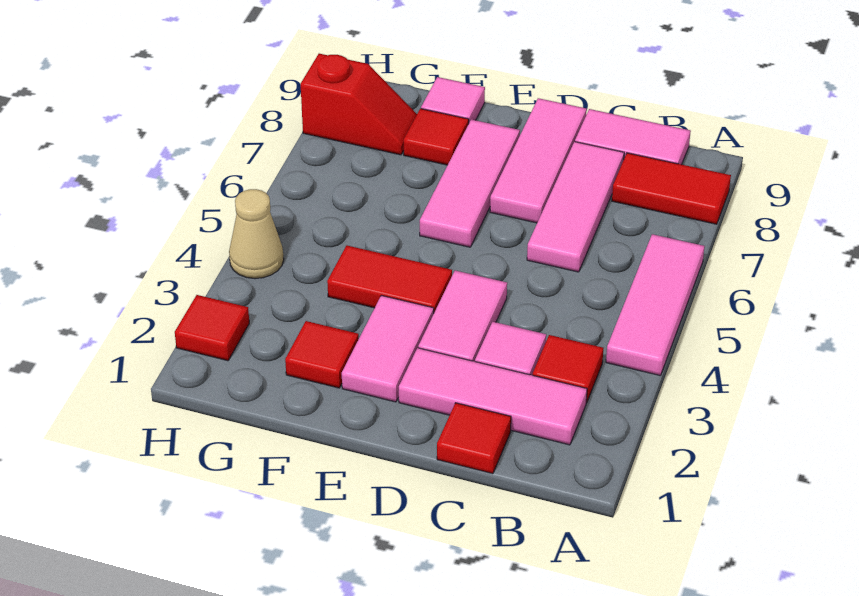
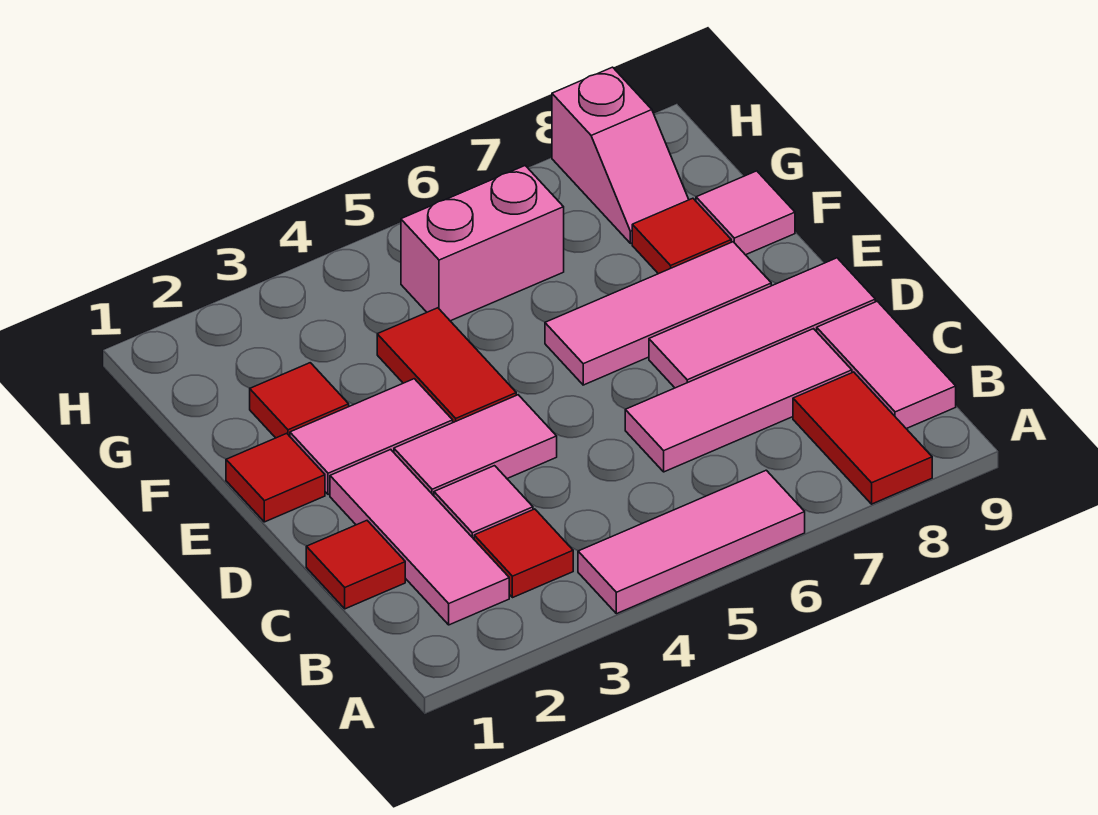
none -> pink brick G5:G6 level 1
red slope G8:H8 level 1 top H -> pink slope G8:H8 level 1 top H
red tile H2 level 1 -> red tile E1 level 1
tan cone H4 level 1 -> none

